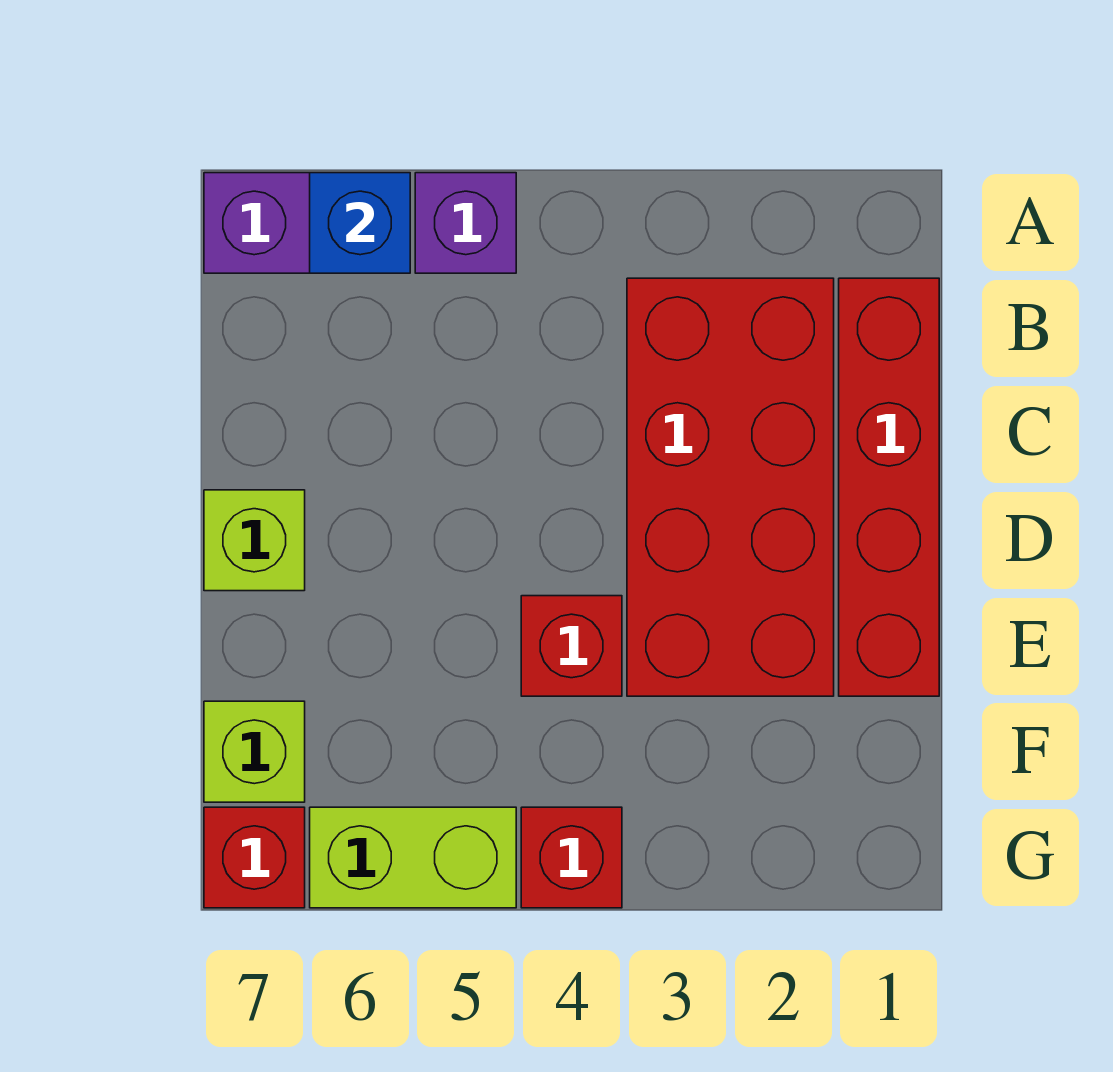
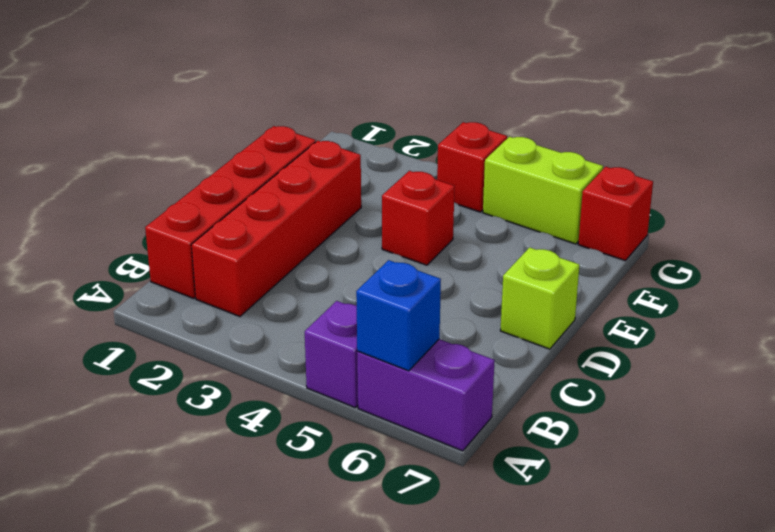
red brick B2:E3 level 1 -> red brick B2:E2 level 1
lime brick F7 level 1 -> none

